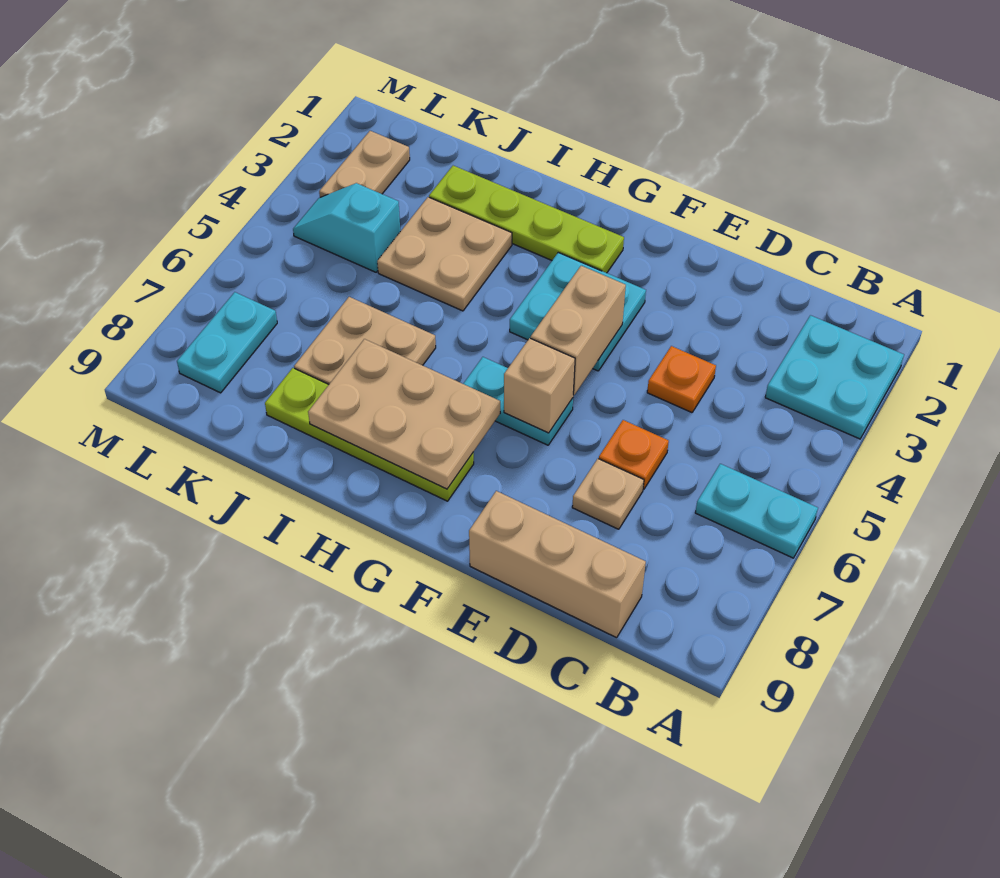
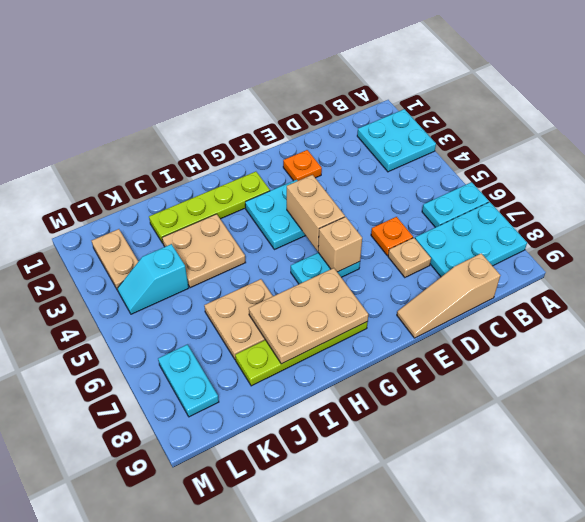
none -> cyan plate A7:C8 level 1
tan brick C9:E9 level 1 -> tan slope C9:E9 level 1 top C
orange plate D4 level 1 -> orange plate E2 level 1

